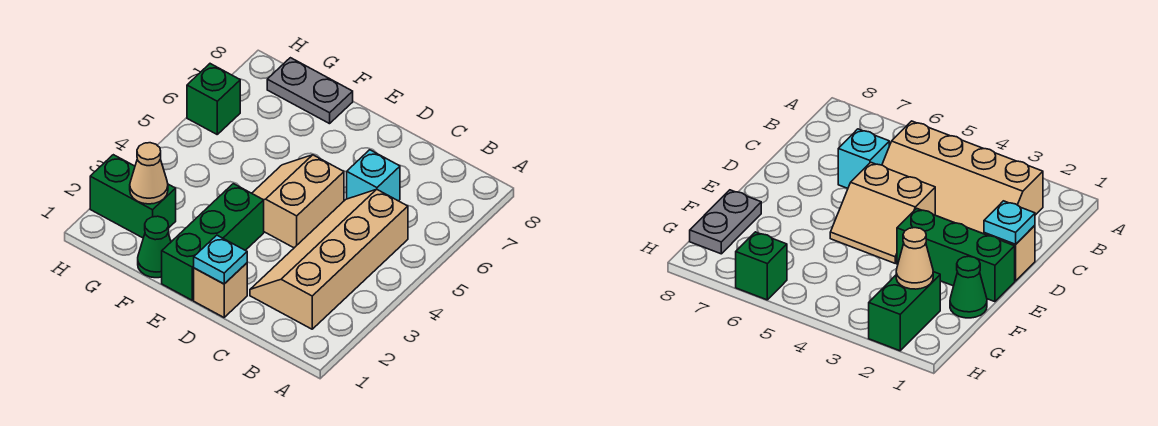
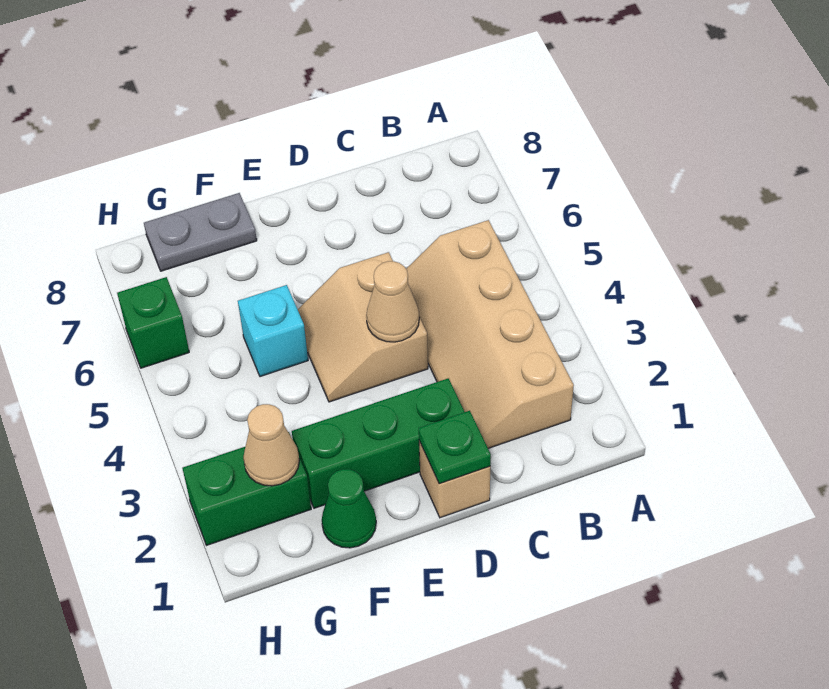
cyan brick C6 level 1 -> cyan brick F5 level 1
cyan plate D1 level 2 -> green plate D1 level 2
none -> tan cone D4 level 2
green brick E1:E3 level 1 -> green brick D2:F2 level 1

